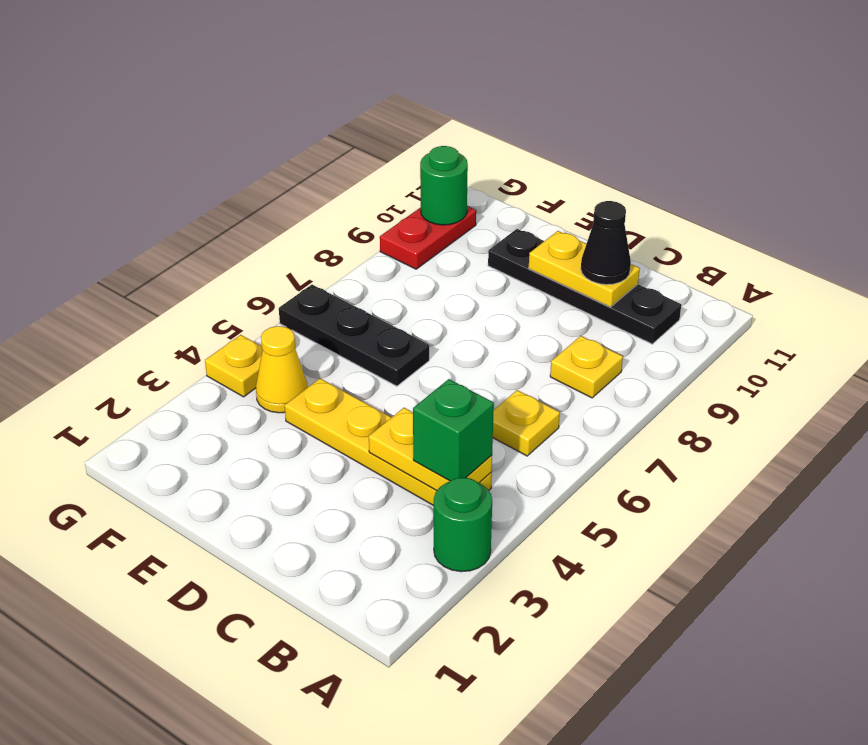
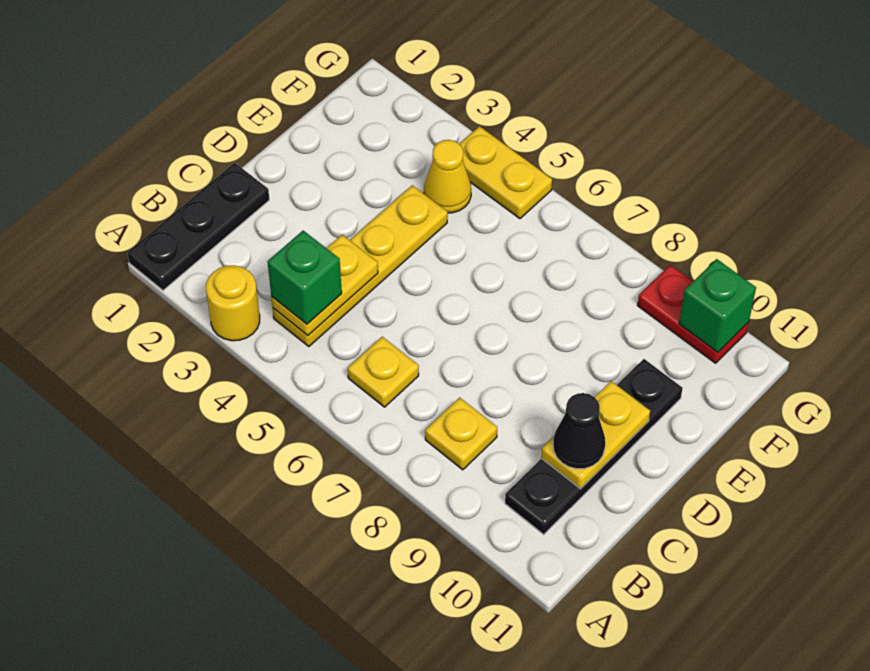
green round brick A3 level 1 -> yellow round brick A3 level 1
black plate E6:G6 level 1 -> black plate A1:C1 level 1
yellow plate G4 level 1 -> yellow plate G4:G5 level 1
green round brick G10 level 2 -> green brick G10 level 2

